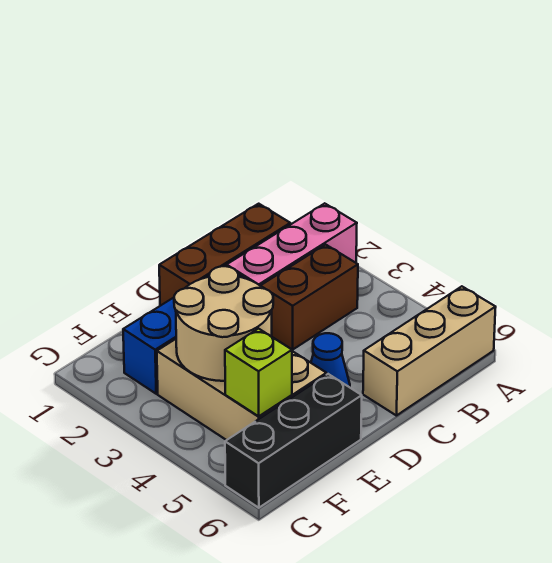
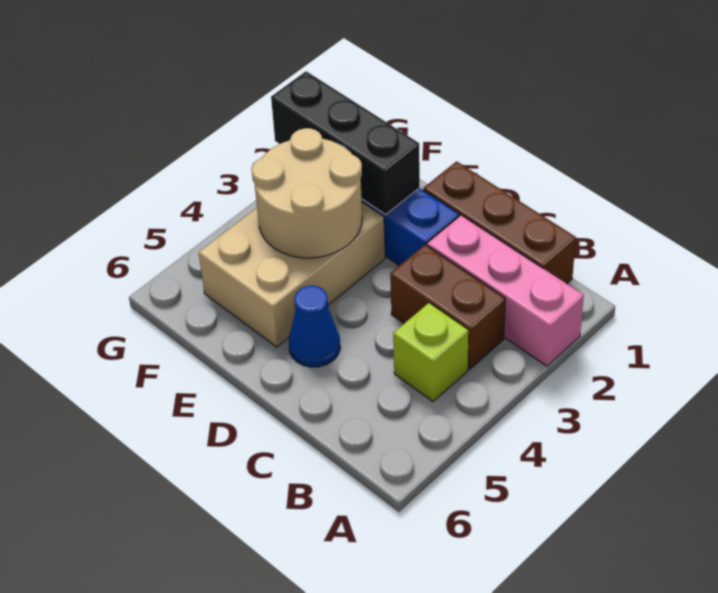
tan brick A6:C6 level 1 -> none
black brick E6:G6 level 1 -> black brick E2:G2 level 2
lime brick F5 level 2 -> lime brick B4 level 1

